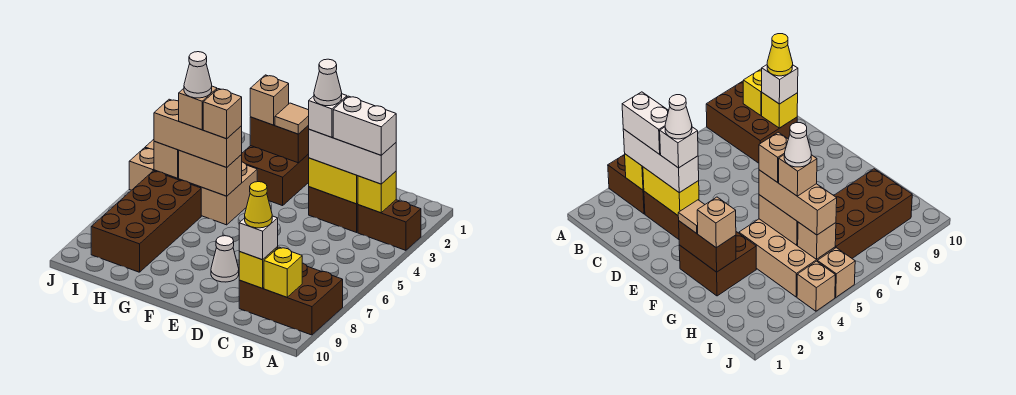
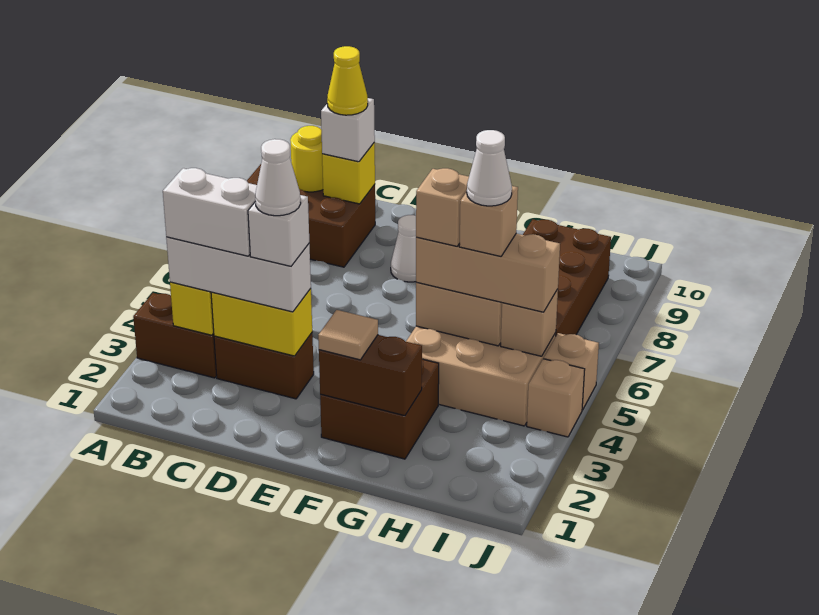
yellow brick B9 level 2 -> yellow round brick B9 level 2
tan brick G2 level 3 -> none

